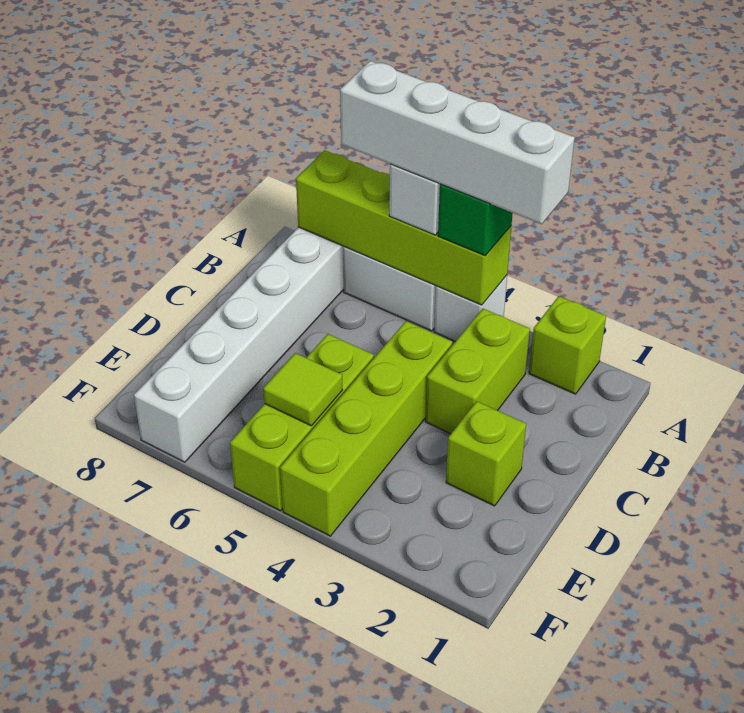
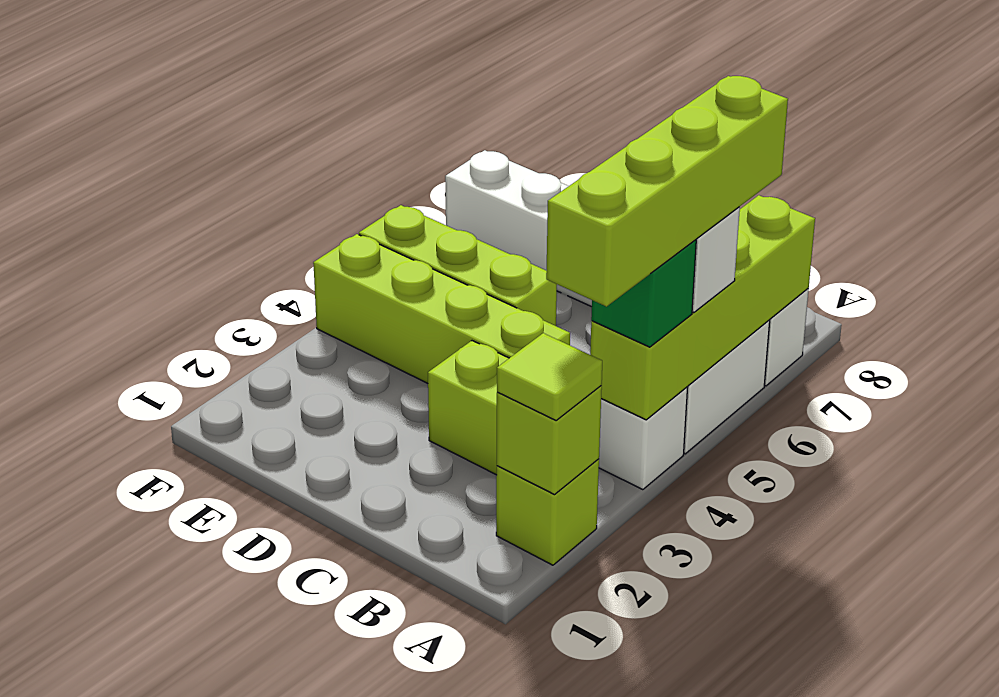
white brick A3:A6 level 4 -> lime brick A3:A6 level 4
lime brick D2 level 1 -> lime brick A2 level 2
lime tile E5 level 2 -> lime tile A2 level 3

